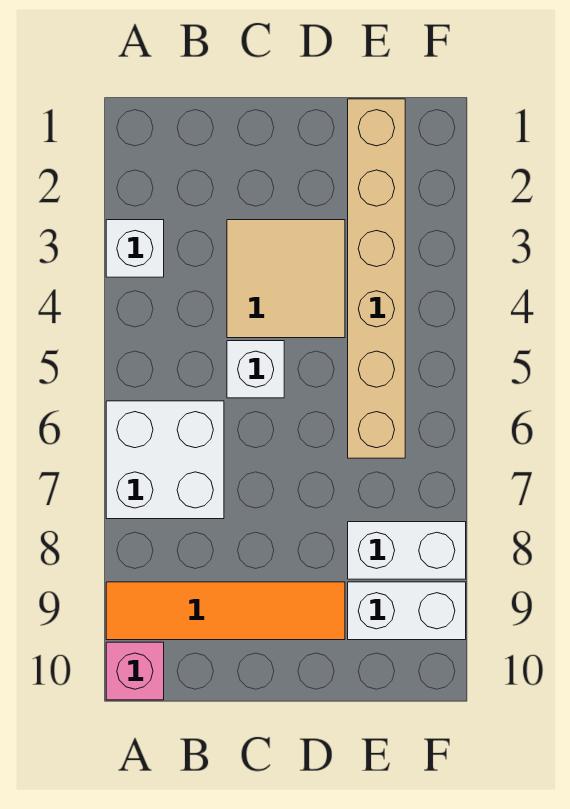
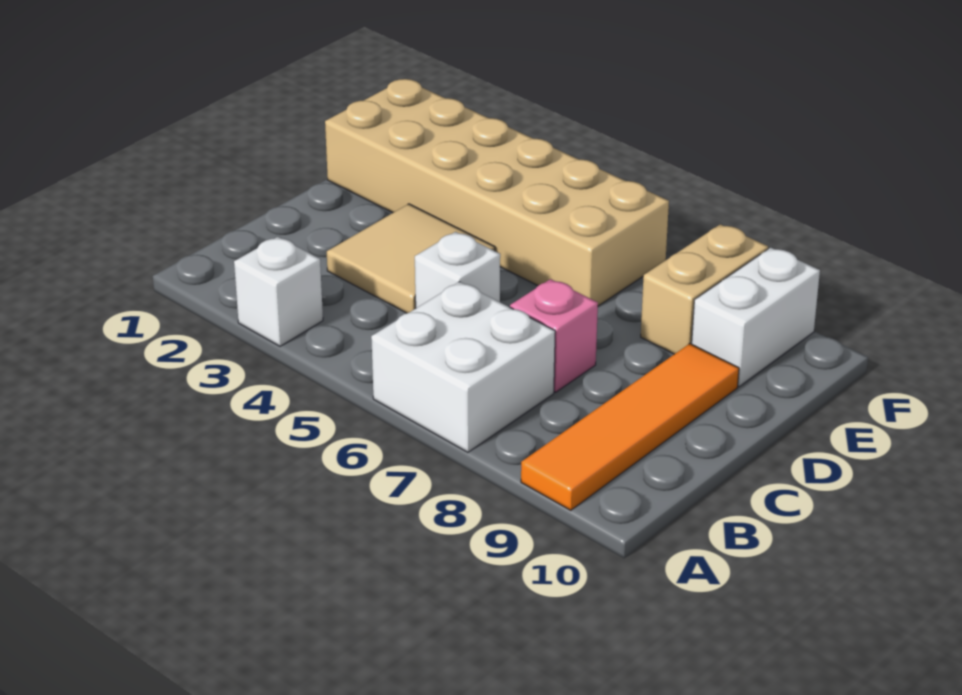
pink brick A10 level 1 -> pink brick C7 level 1
tan brick E1:E6 level 1 -> tan brick E1:F6 level 1
white brick E8:F8 level 1 -> tan brick E8:F8 level 1

